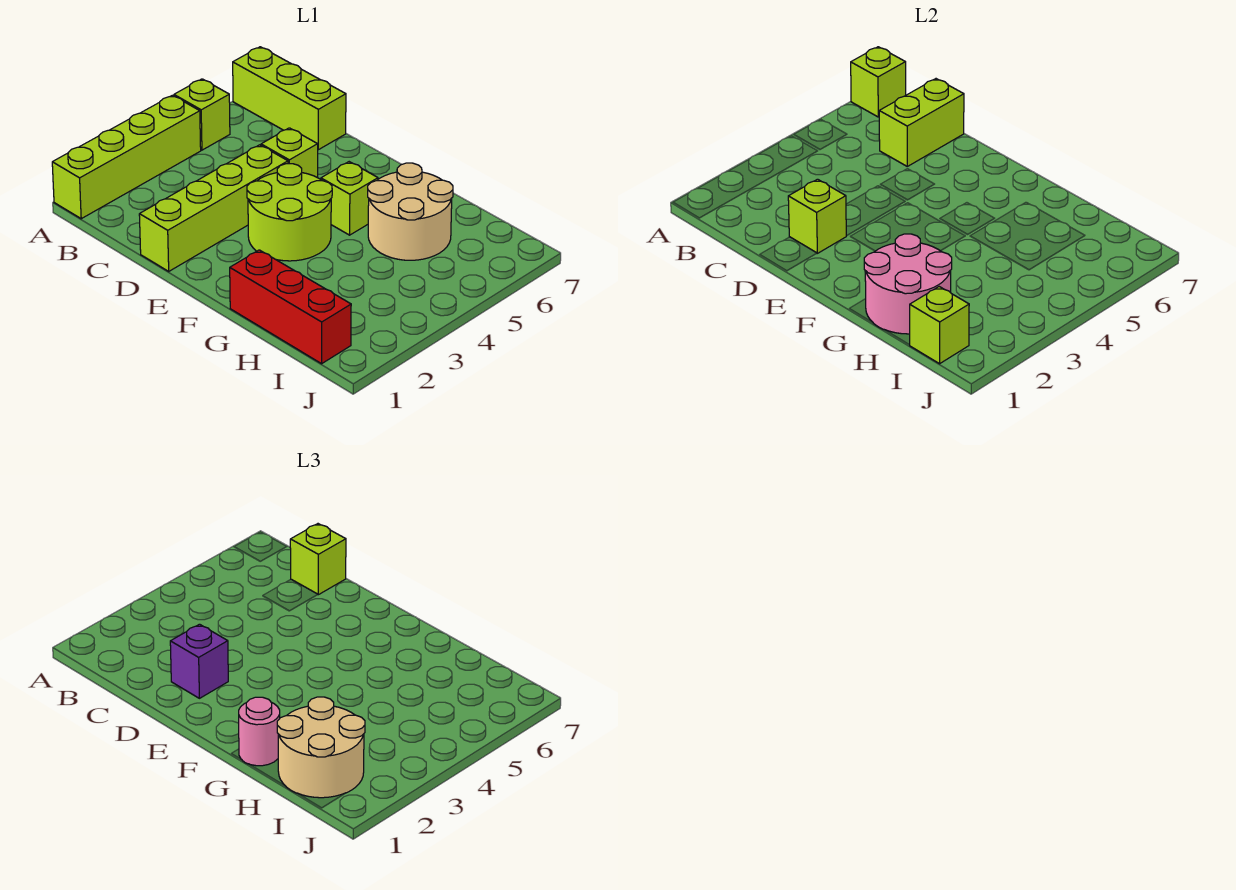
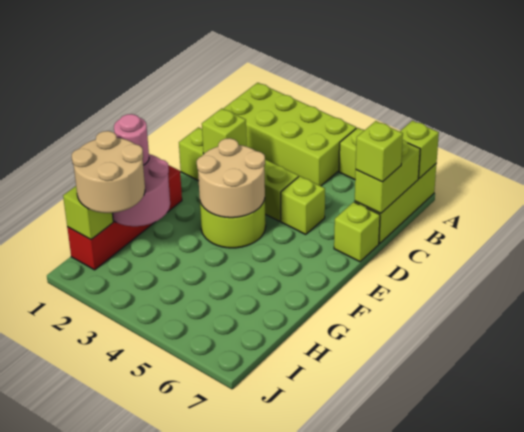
lime brick A1:A4 level 1 -> lime brick A1:B4 level 1
lime brick C6:C7 level 2 -> lime brick B7:C7 level 2
purple brick D2 level 3 -> none
lime brick F5 level 1 -> lime brick D7 level 1
red brick G1:I1 level 1 -> red brick F1:I1 level 1
tan round brick G5:H6 level 1 -> tan round brick E3:F4 level 2

